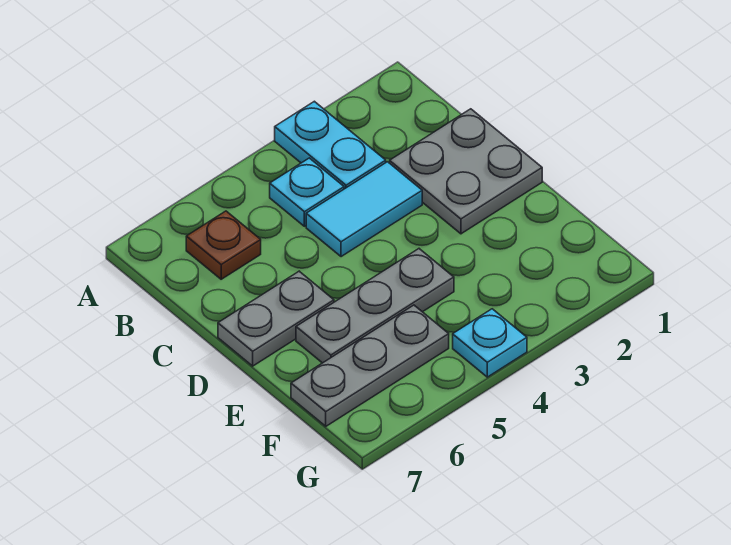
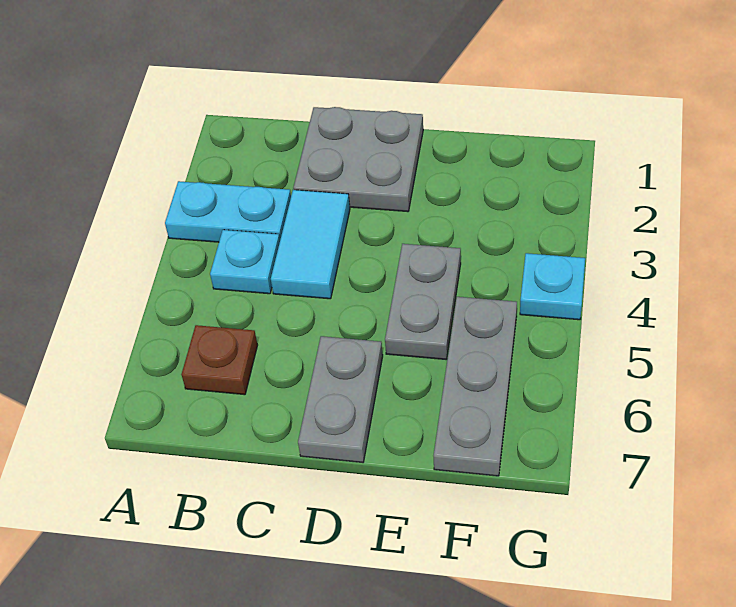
grey plate E4:E6 level 1 -> grey plate E4:E5 level 1

